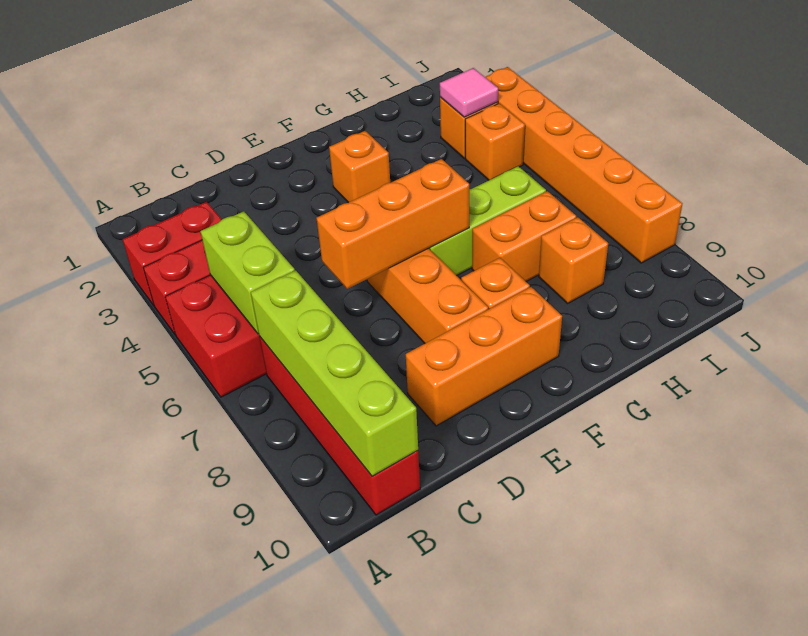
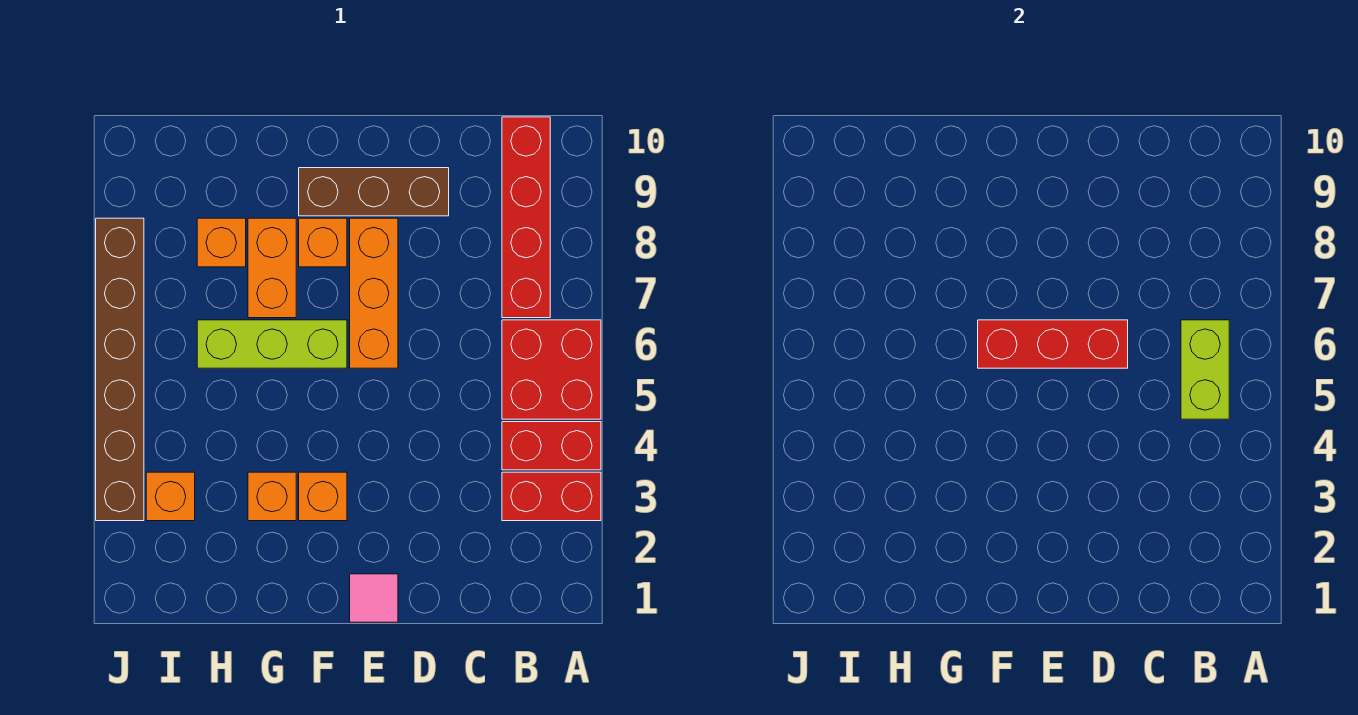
lime brick B7:B10 level 2 -> none
orange brick D6:F6 level 2 -> red brick D6:F6 level 2
orange brick D9:F9 level 1 -> brown brick D9:F9 level 1
orange brick G7:H7 level 1 -> orange brick G7:G8 level 1
pink tile I3 level 2 -> pink tile E1 level 1
orange brick I4 level 1 -> orange brick G3 level 1
orange brick J3:J8 level 1 -> brown brick J3:J8 level 1

